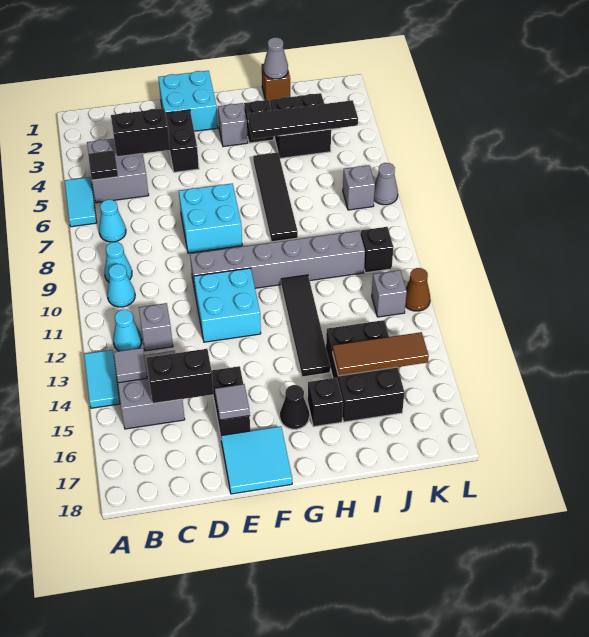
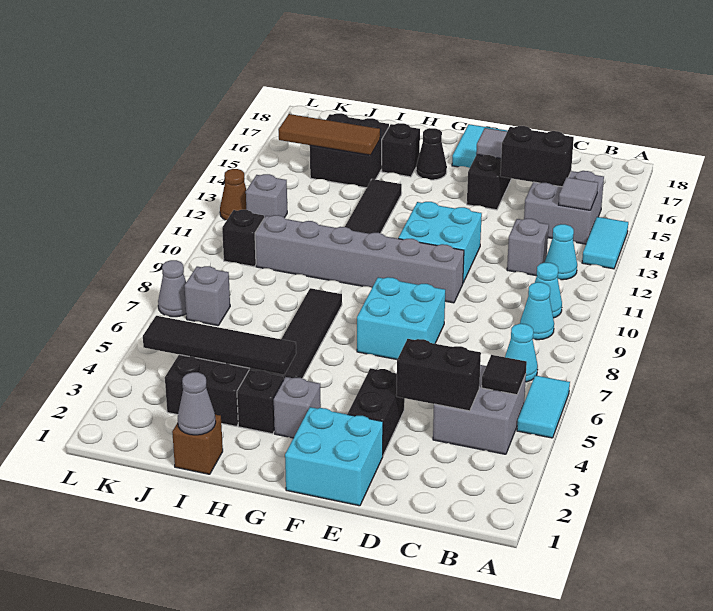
black brick I14:J16 level 1 -> black brick I15:J16 level 1

